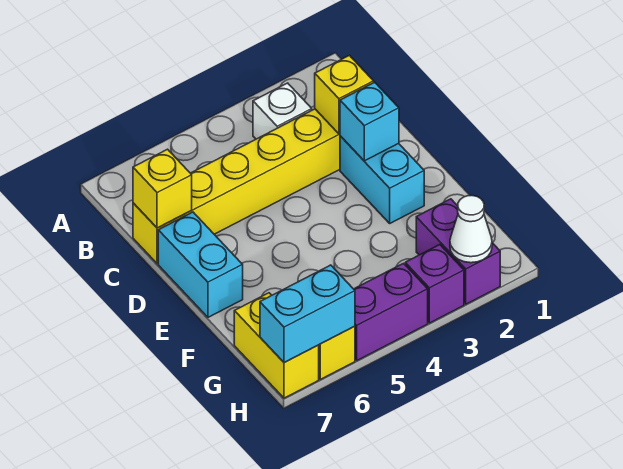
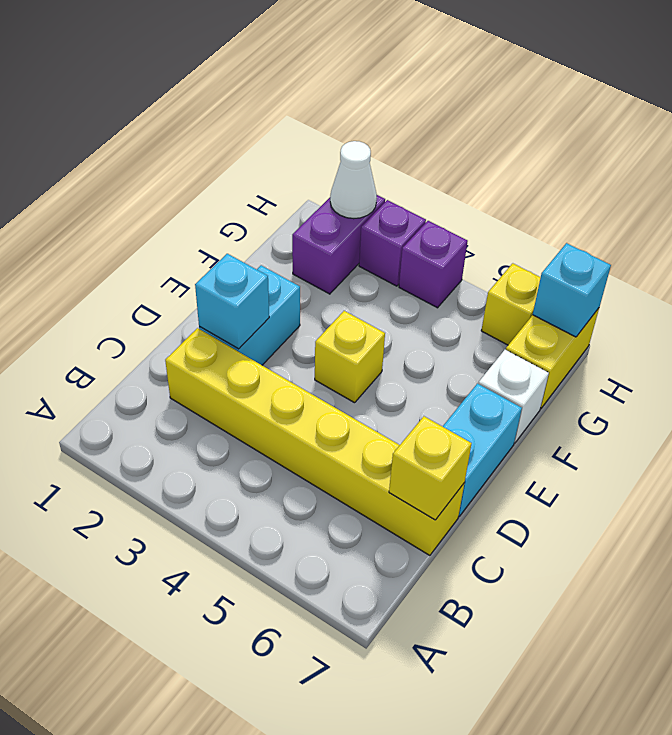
white brick B3 level 1 -> white brick F7 level 1
yellow brick C2 level 2 -> yellow brick E4 level 1
purple brick H4:H5 level 1 -> purple brick H4 level 1
cyan brick H6:H7 level 2 -> cyan brick H7 level 2

